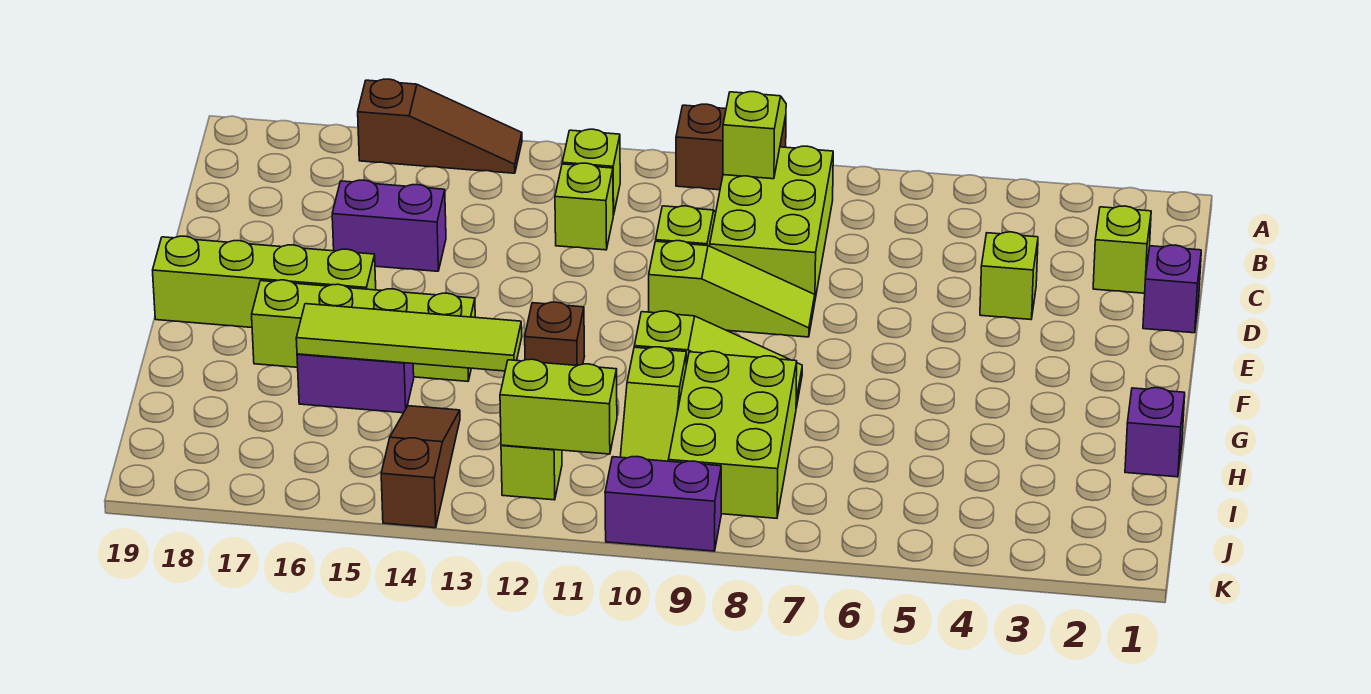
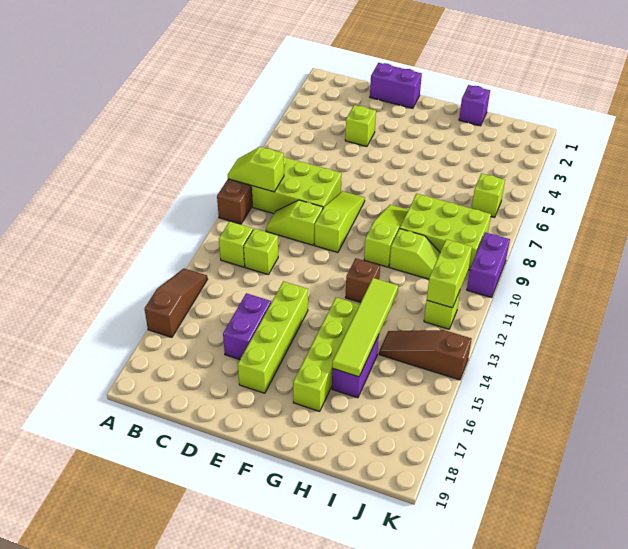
lime brick C2 level 1 -> lime brick J6 level 1
purple brick D1 level 1 -> purple brick D1:E1 level 1
lime brick F16:F19 level 1 -> lime brick E14:E17 level 1

